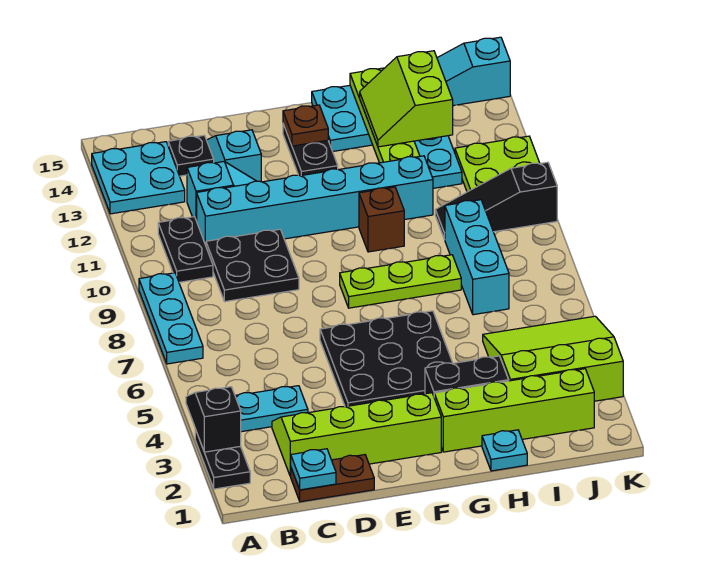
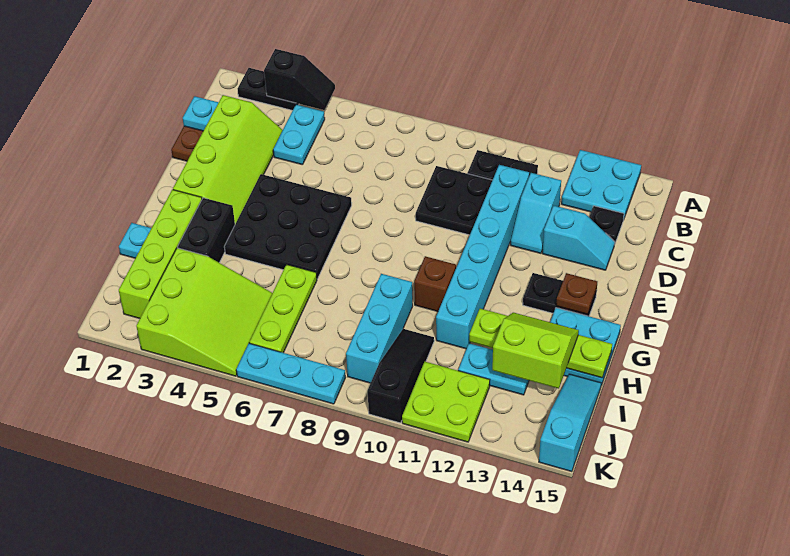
cyan plate A7:A9 level 1 -> cyan plate K6:K8 level 1
lime plate F8:H8 level 1 -> lime plate H6:J6 level 1
cyan brick I7:I9 level 1 -> cyan brick H9:J9 level 1

